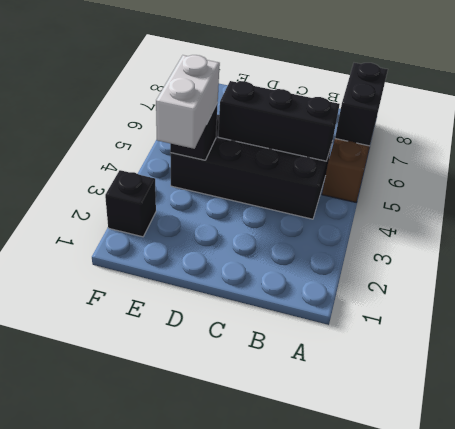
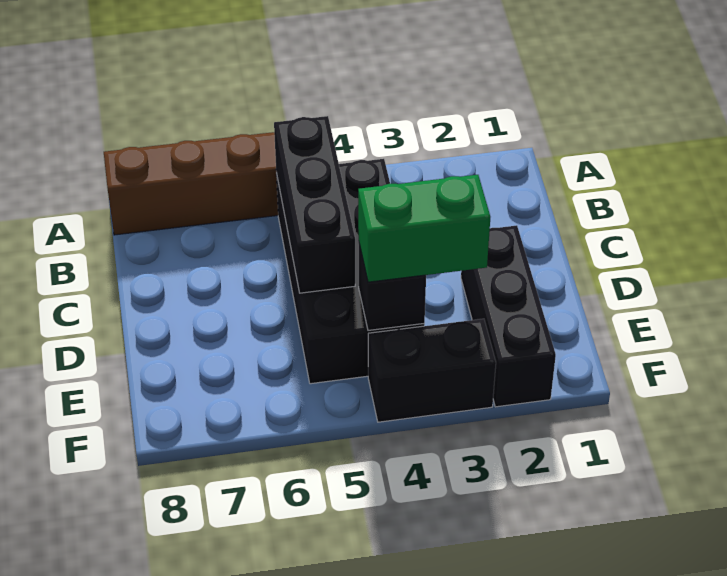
black brick A6:A7 level 2 -> black brick F3:F4 level 1
white brick E3:E4 level 3 -> green brick E3:E4 level 3
black brick F2 level 1 -> black brick D2:F2 level 1

